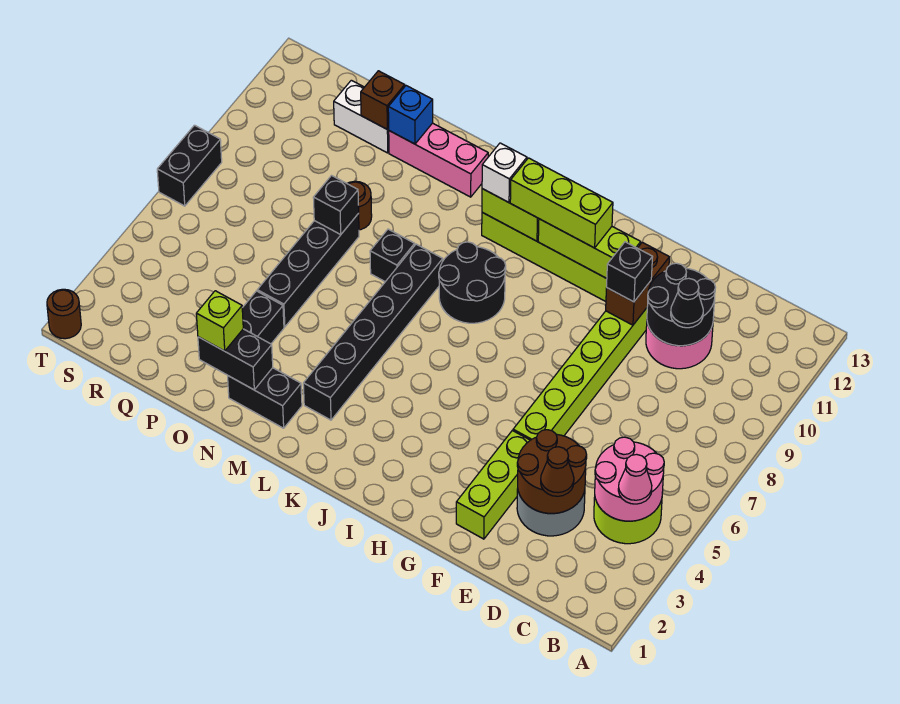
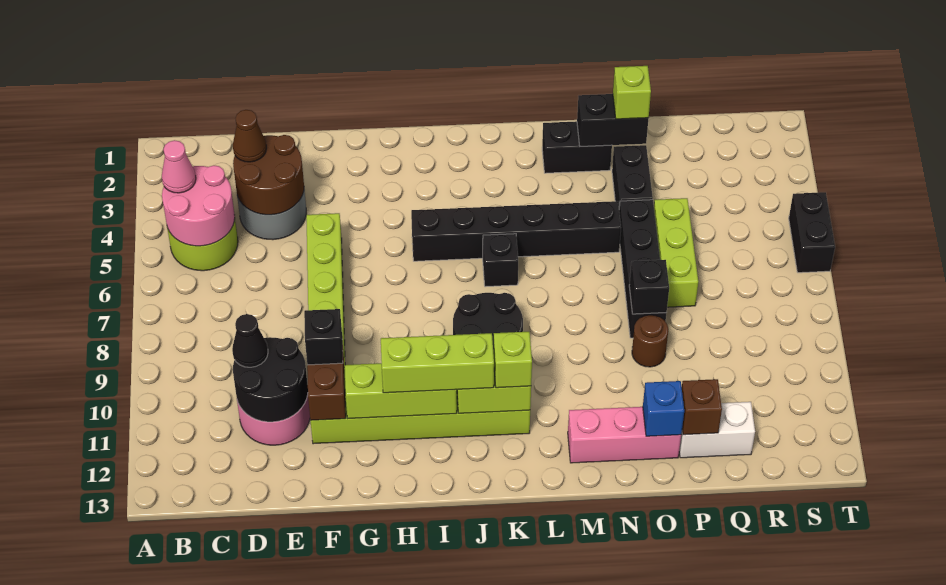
lime brick F2:F4 level 1 -> lime brick P5:P7 level 1
white brick K11 level 3 -> lime brick K11 level 3
black brick L3:L8 level 1 -> black brick I5:N5 level 1
black brick M8 level 1 -> black brick K6 level 1
brown round brick T1 level 1 -> none
black brick T7:T8 level 1 -> black brick T5:T6 level 1

